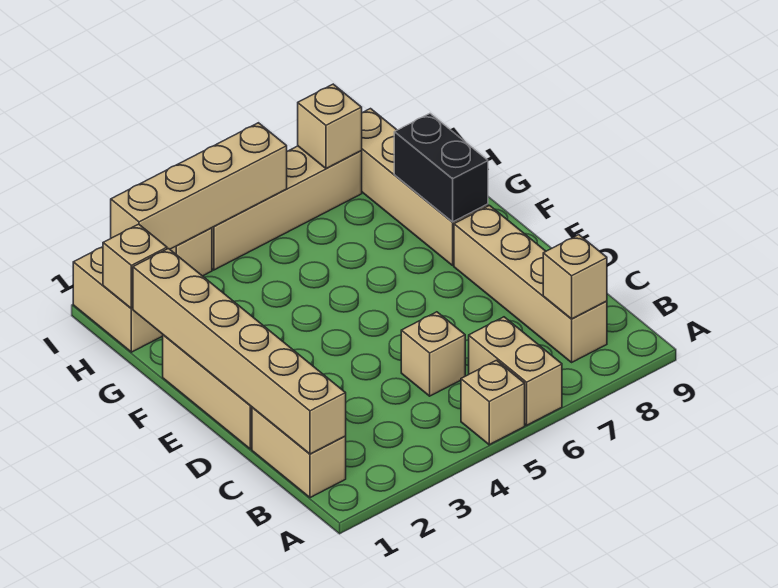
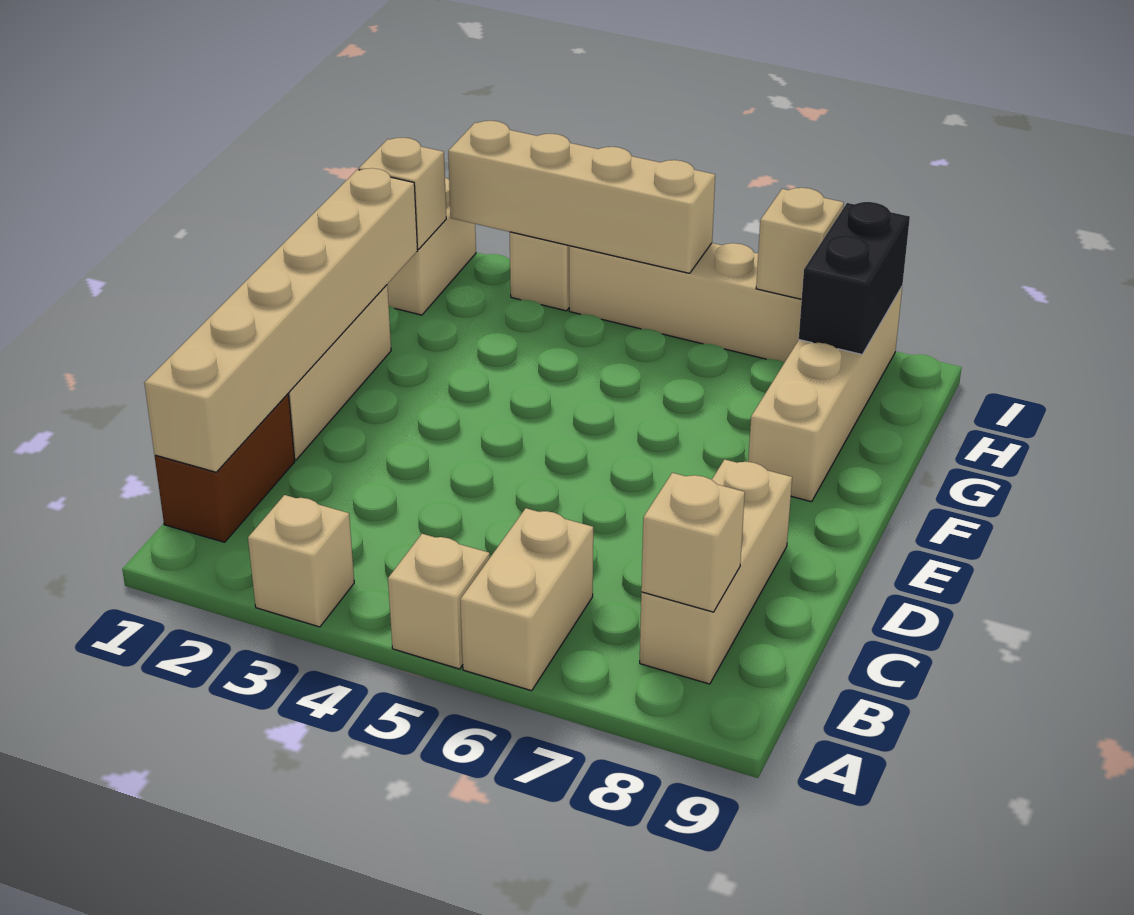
tan brick B1:C1 level 1 -> brown brick B1:C1 level 1
tan brick B8:E8 level 1 -> tan brick B8:D8 level 1
tan brick C5 level 1 -> tan brick A3 level 1
black brick F8:G8 level 2 -> black brick H8:I8 level 2

